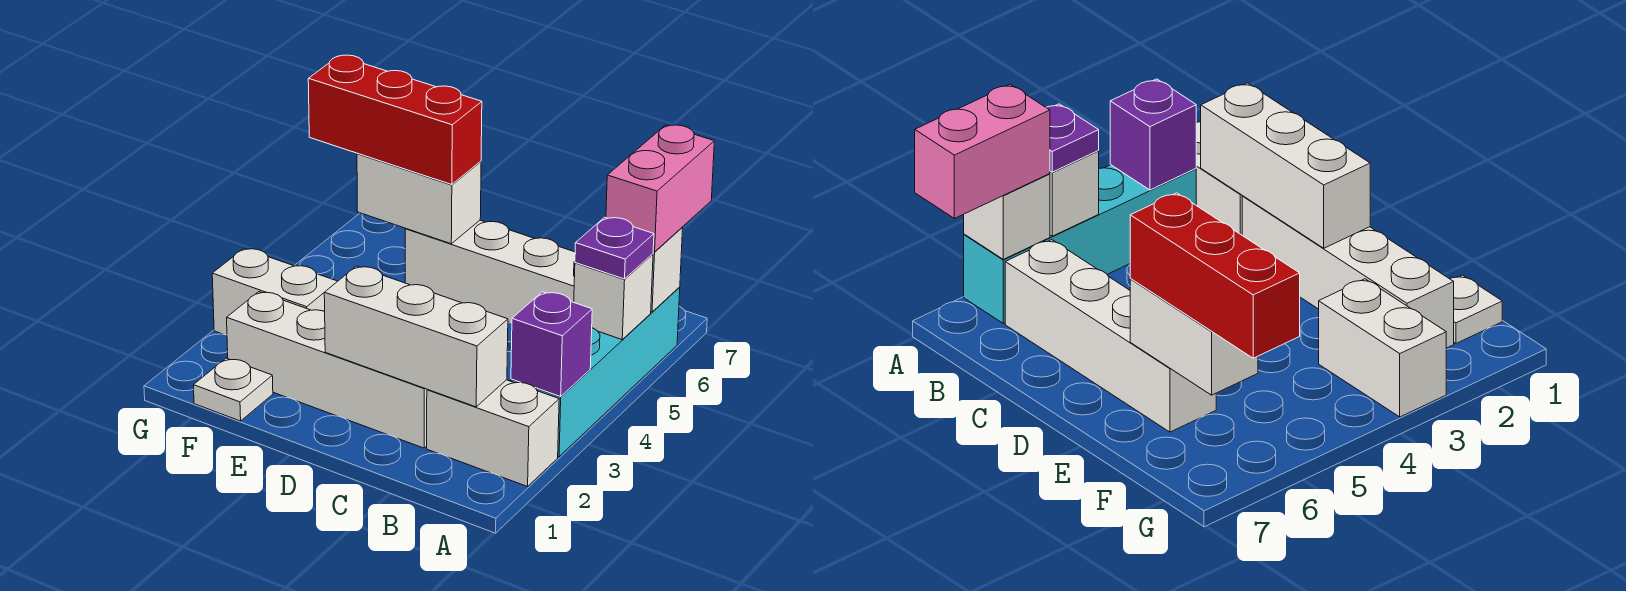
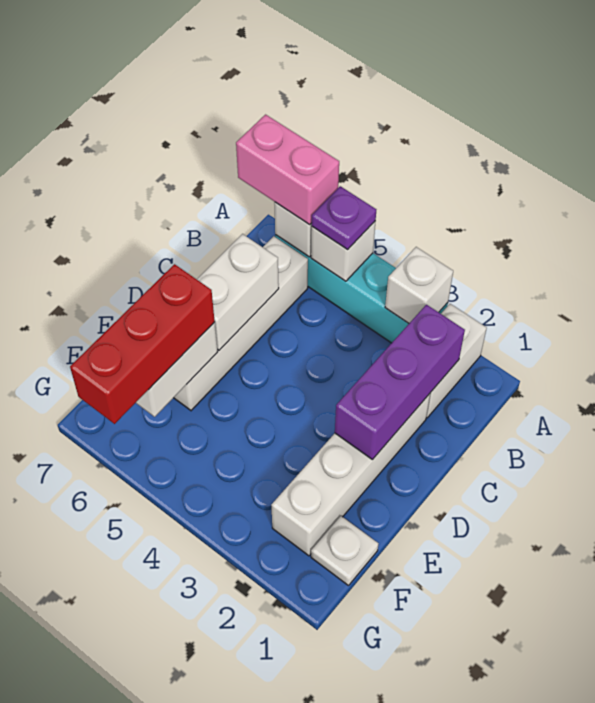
purple brick A3 level 2 -> white brick A3 level 2
white brick B2:D2 level 2 -> purple brick B2:D2 level 2
white brick F3:G3 level 1 -> white brick C6:D6 level 2

